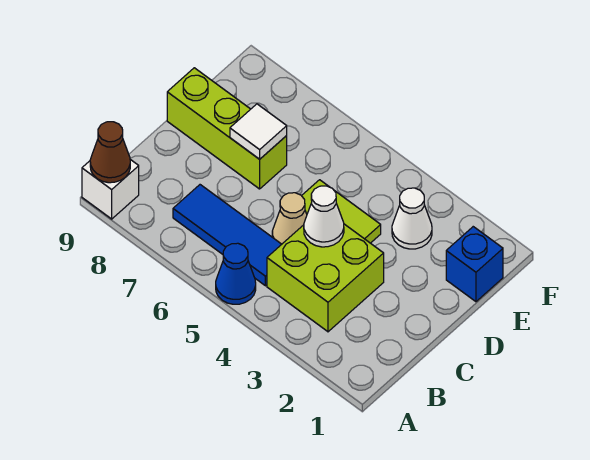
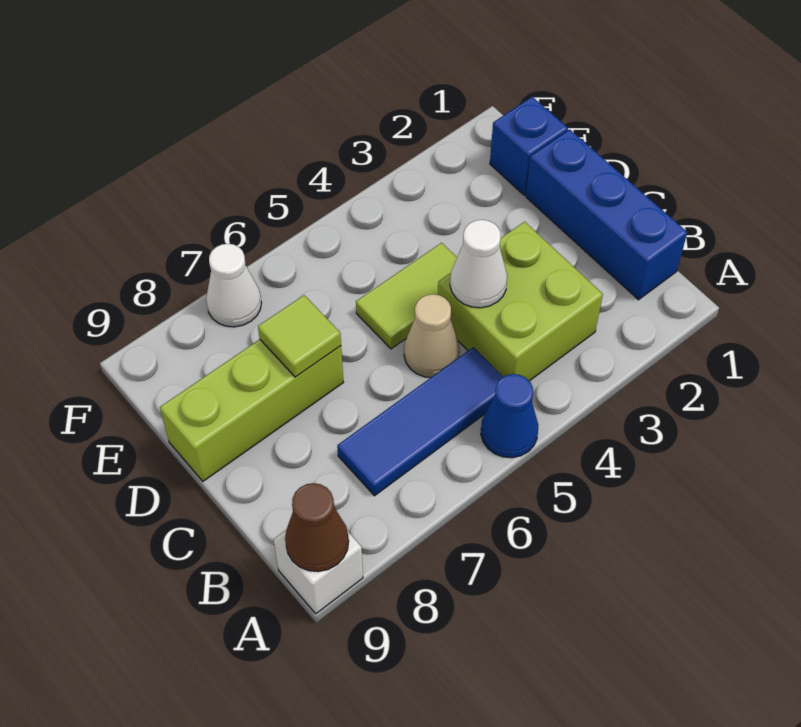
none -> blue brick B1:D1 level 1
white tile D7 level 2 -> lime tile D7 level 2
white cone E3 level 1 -> white cone F7 level 1

